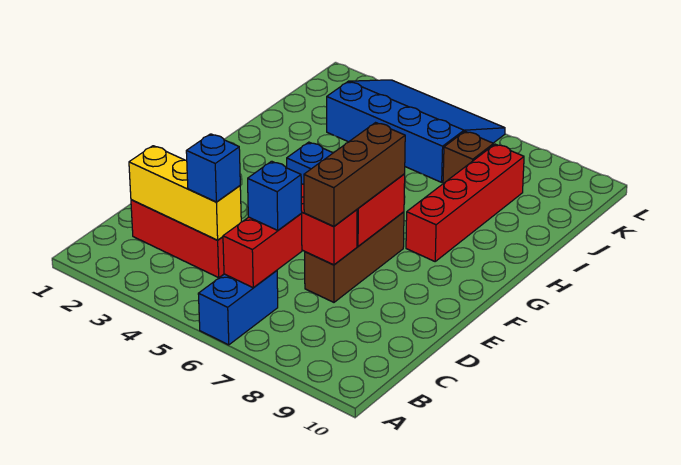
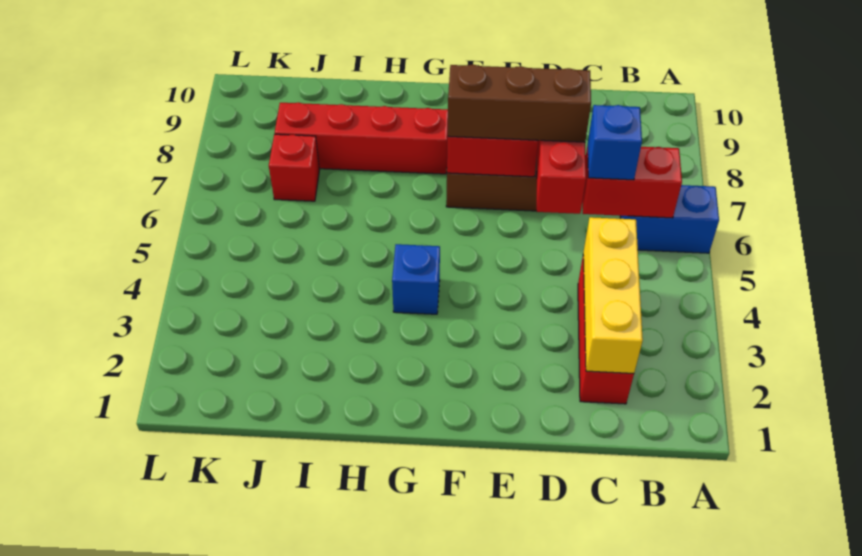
blue brick C4 level 3 -> none
blue slope J3:L6 level 1 top J -> none
brown brick J7 level 1 -> red brick J7 level 1

